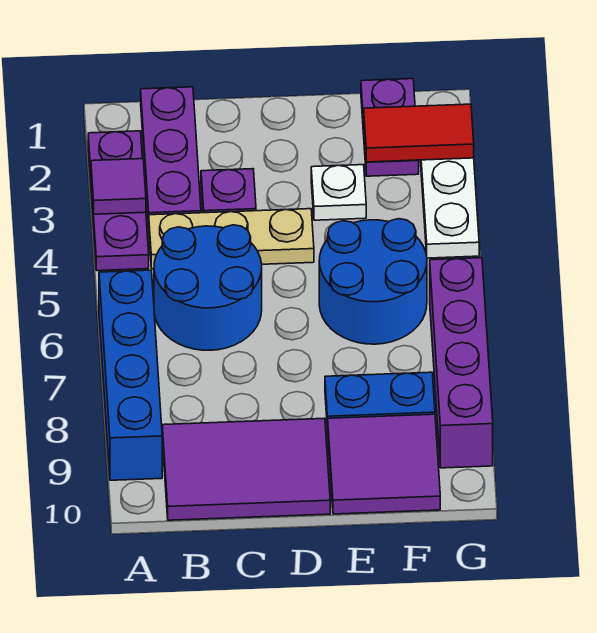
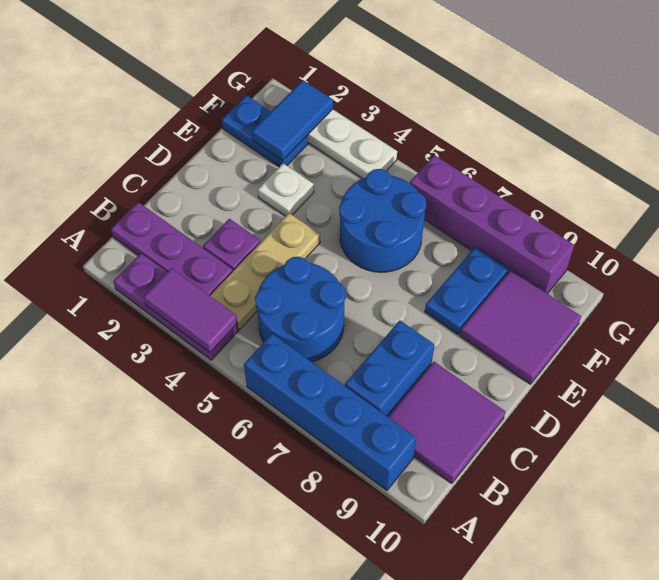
purple tile A3 level 2 -> purple tile A3:A4 level 2
none -> blue brick B8:C8 level 1
purple tile B9:D10 level 1 -> purple tile B9:C10 level 1
purple plate F1:F2 level 1 -> blue plate F1:F2 level 1
red tile F2:G2 level 2 -> blue tile F2:G2 level 2

